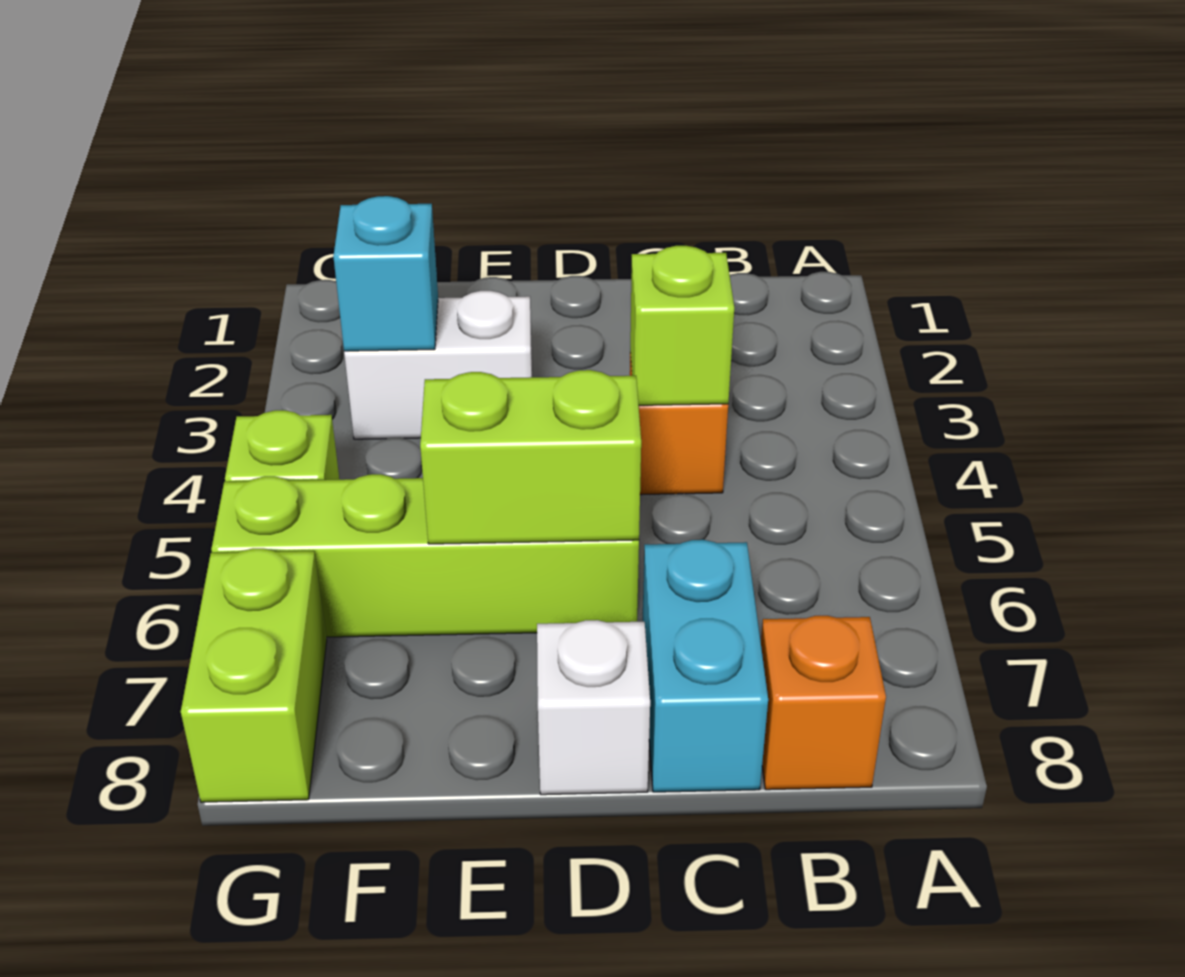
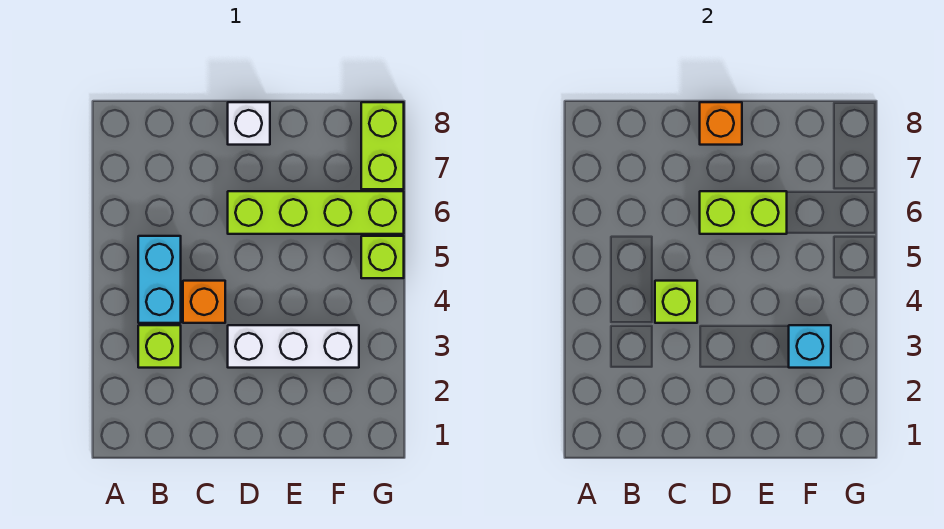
none -> lime brick B3 level 1
orange brick B8 level 1 -> orange brick D8 level 2
cyan brick C7:C8 level 1 -> cyan brick B4:B5 level 1
white brick E3:F3 level 1 -> white brick D3:F3 level 1

